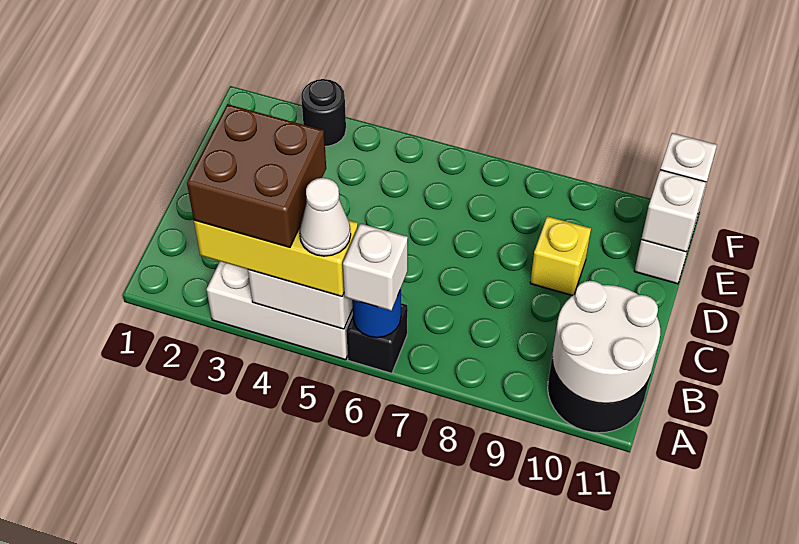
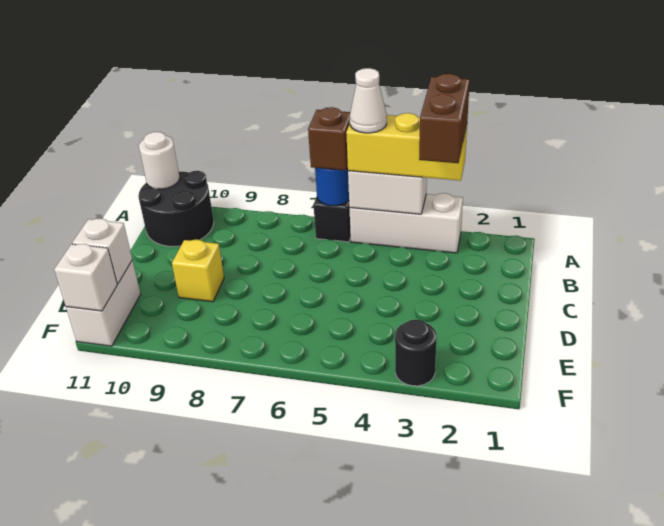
brown brick A3:B4 level 4 -> brown brick A3:B3 level 4
white brick A6 level 3 -> brown brick A6 level 3
white round brick A10:B11 level 2 -> white round brick A11 level 2

